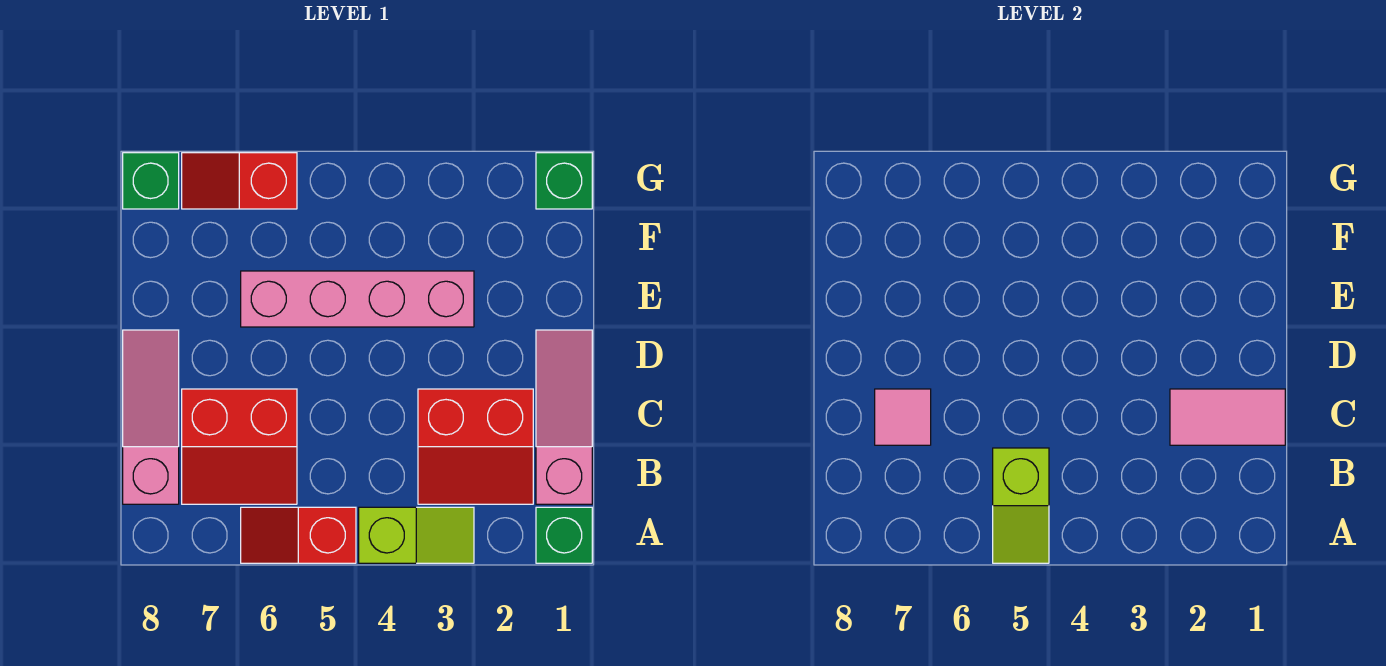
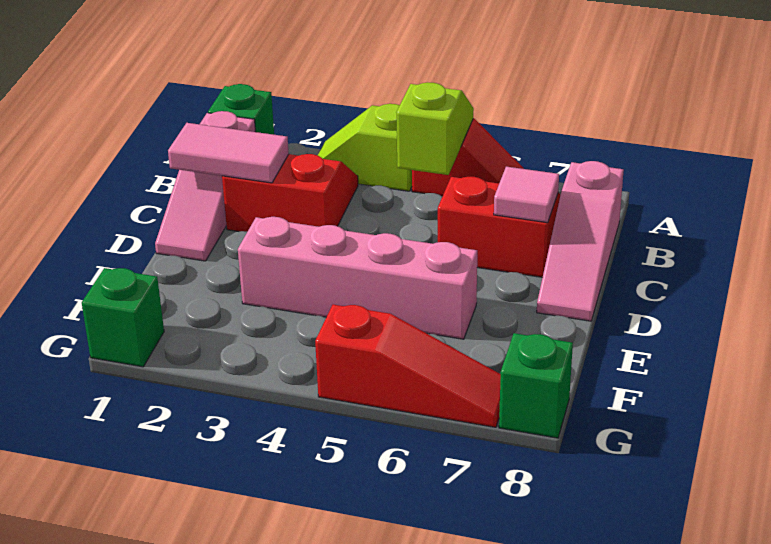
red slope G6:G7 level 1 top 6 -> red slope G5:G7 level 1 top 5

